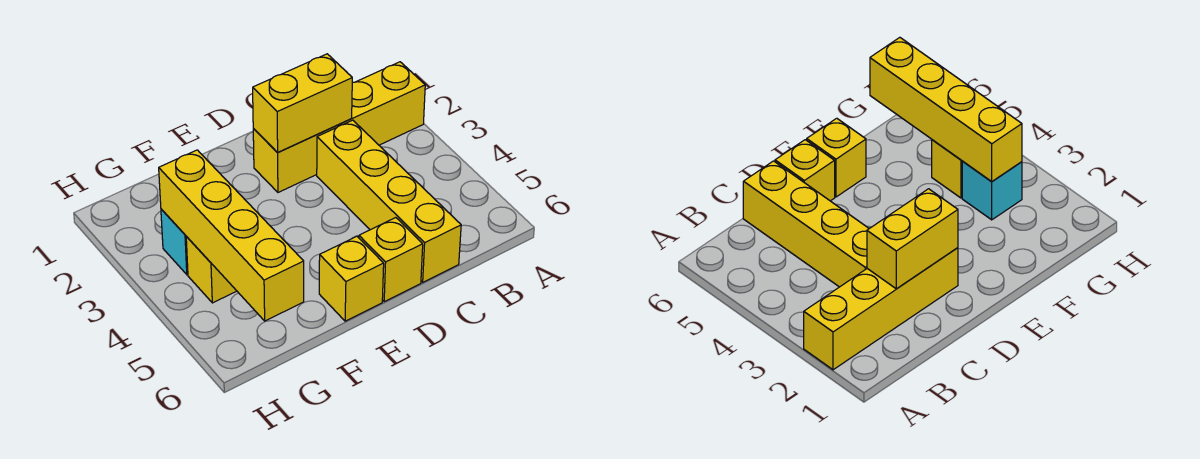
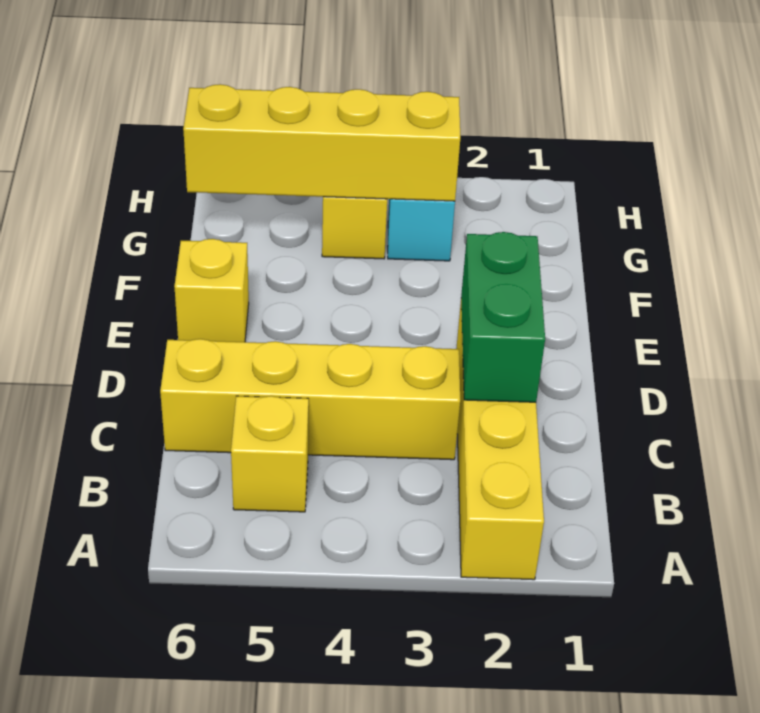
yellow brick C2:D2 level 2 -> green brick C2:D2 level 2
yellow brick D6 level 1 -> yellow brick B5 level 1

